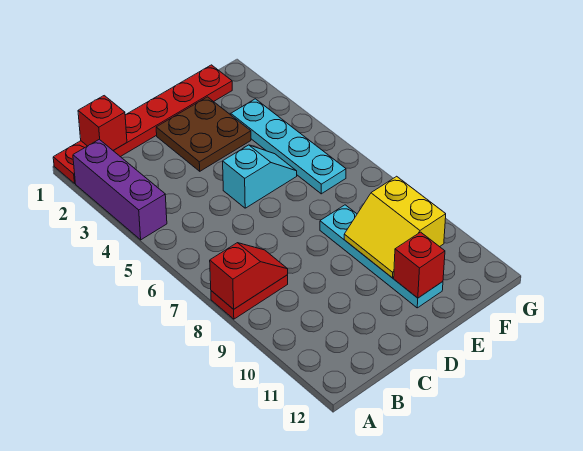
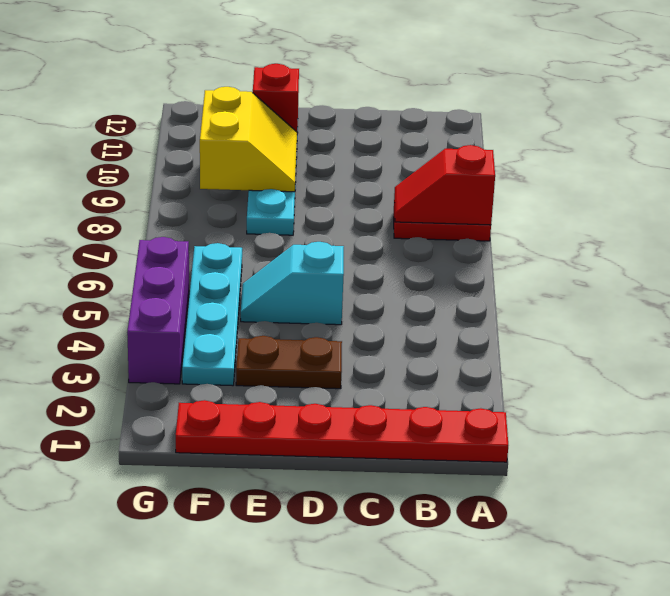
purple brick A2:A4 level 1 -> purple brick G3:G5 level 1
red brick B1 level 2 -> none
brown plate D2:E3 level 1 -> brown plate D3:E3 level 1

